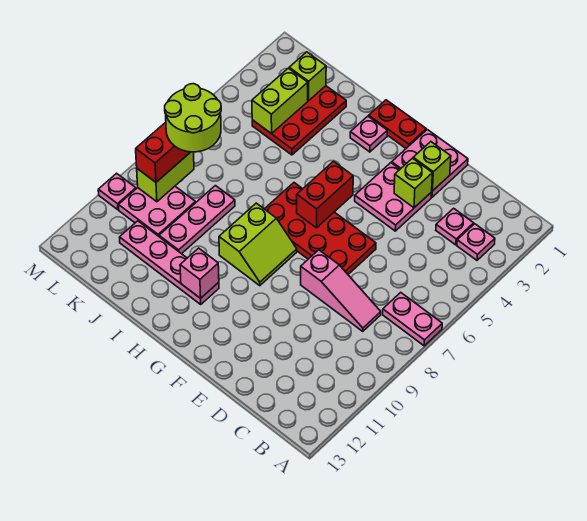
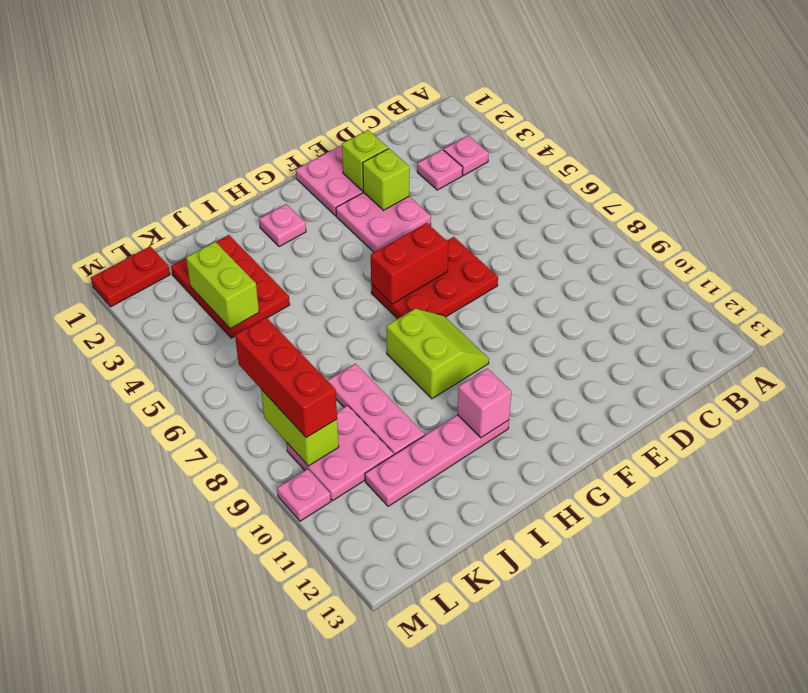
pink plate A7:B7 level 1 -> none
pink slope C8:E8 level 1 top E -> none
red plate E6:H7 level 1 -> red plate E6:G7 level 1
red plate G1:H1 level 1 -> red plate L1:M1 level 1
red brick G5:G6 level 2 -> red brick F6:G6 level 2
lime brick K2 level 2 -> none
lime round brick K7:L8 level 4 -> none

